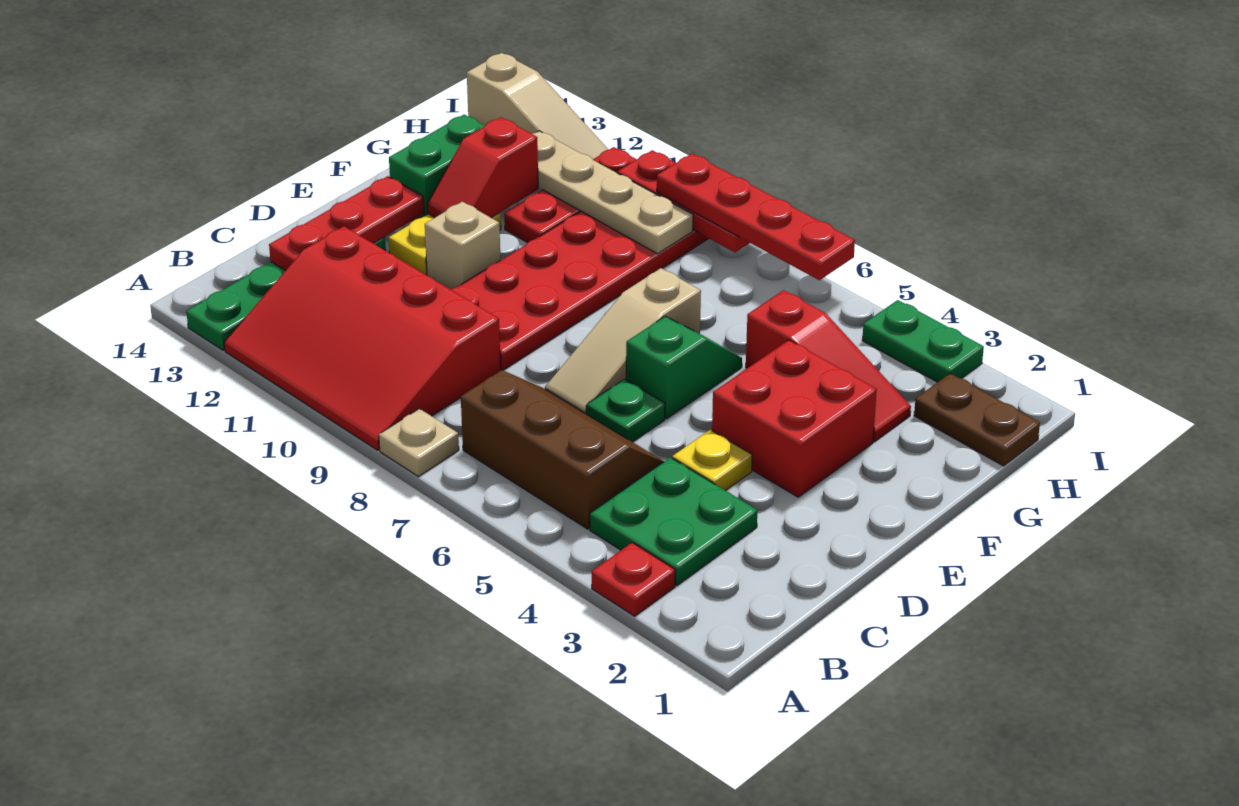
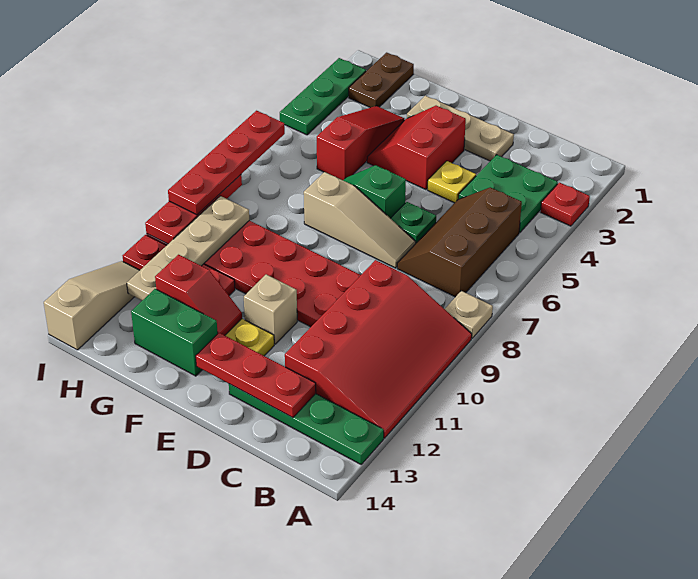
none -> tan plate D2:F2 level 1
red brick E3:F4 level 1 -> red slope E3:F4 level 1 top E
green plate I3:I4 level 1 -> green plate I2:I4 level 1

